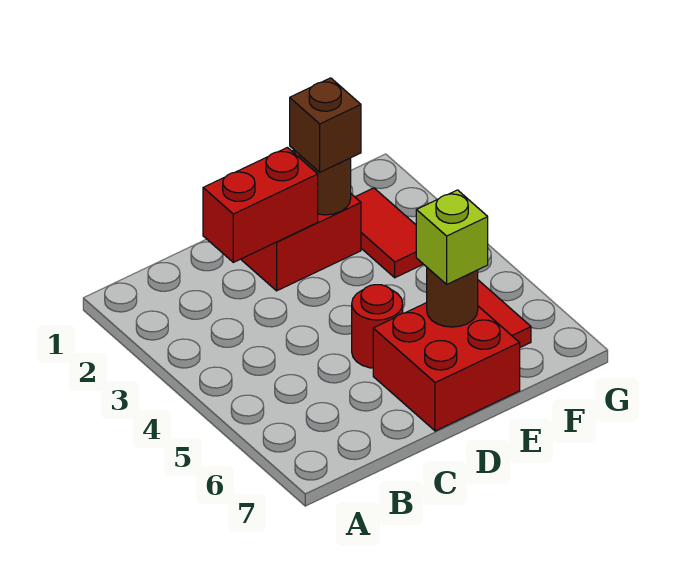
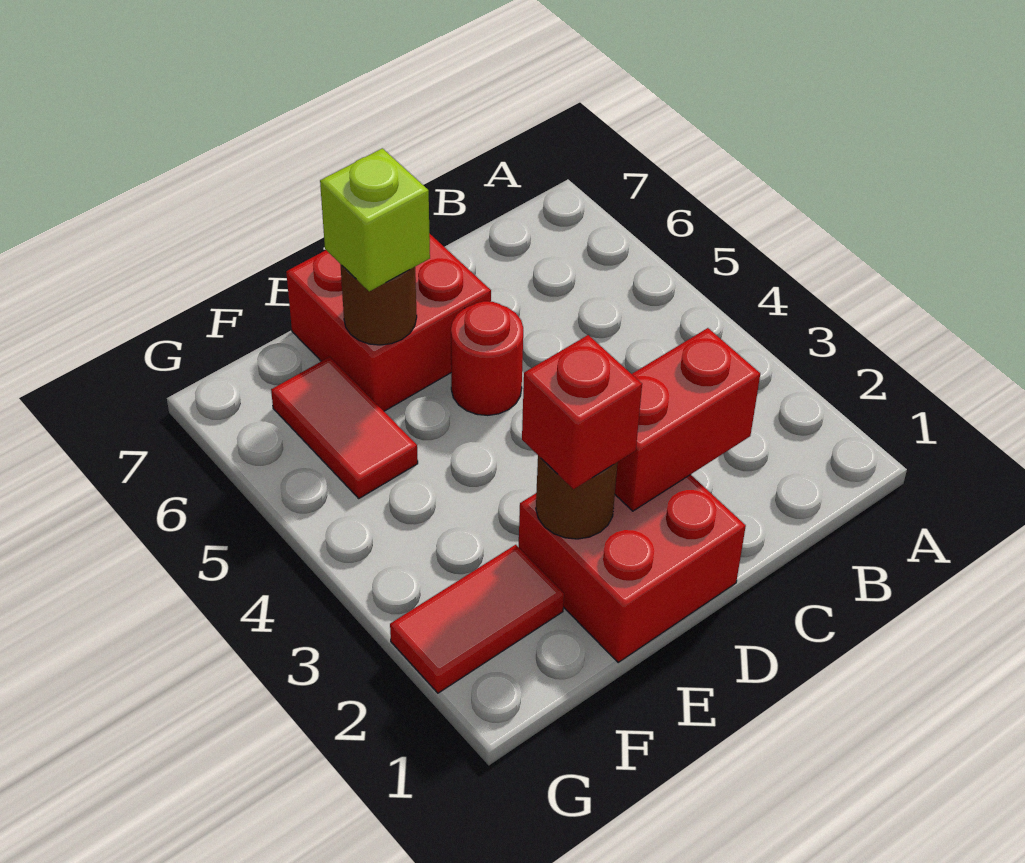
brown brick E2 level 3 -> red brick E2 level 3
red tile F2:F3 level 1 -> red tile F2:G2 level 1

